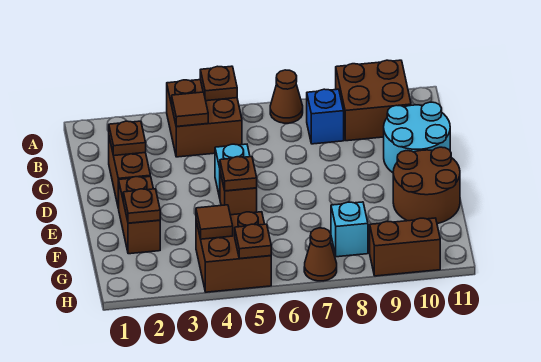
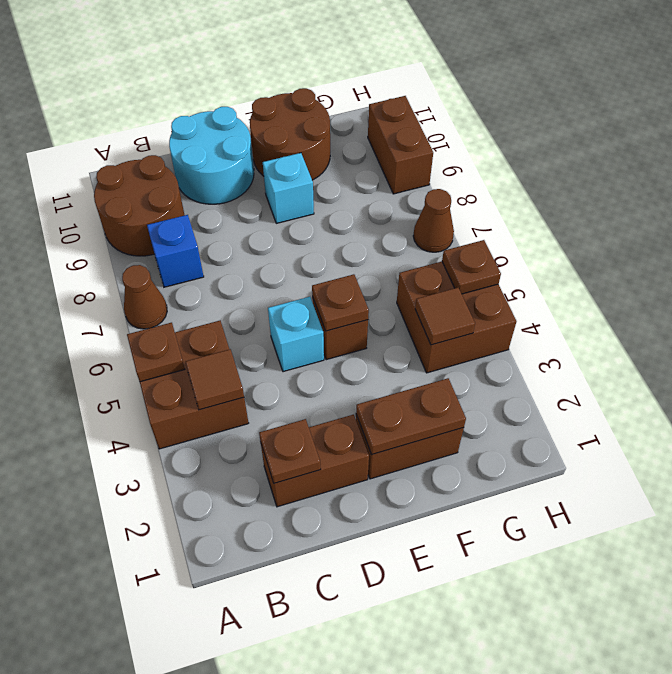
brown brick A9:B10 level 1 -> brown round brick A9:B10 level 1
brown plate F2 level 2 -> brown plate E2:F2 level 2
cyan brick G8 level 1 -> cyan brick E9 level 1

